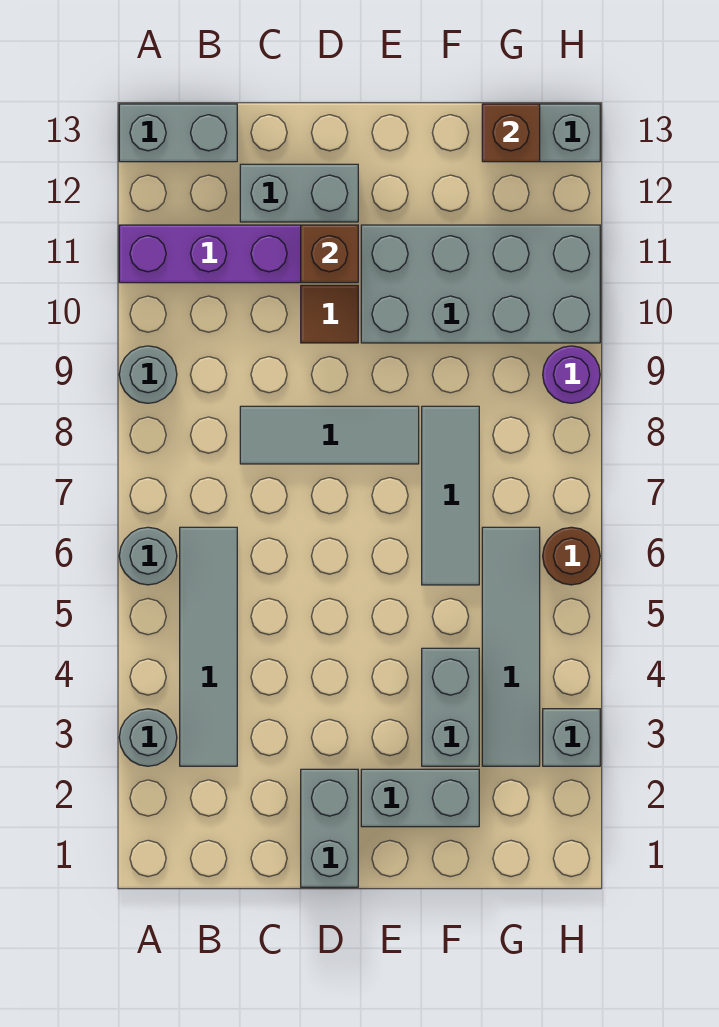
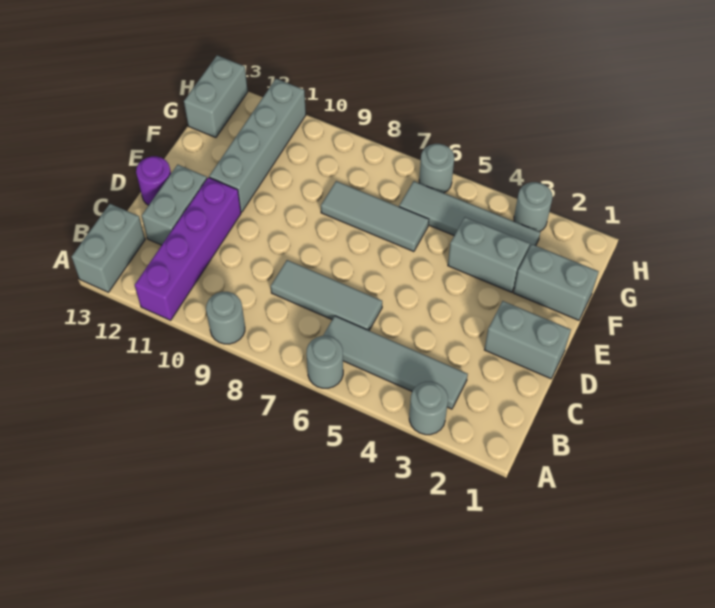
grey tile C8:E8 level 1 -> grey tile C6:C8 level 1
brown tile D10 level 1 -> none
brown brick D11 level 2 -> none
grey brick E2:F2 level 1 -> grey brick F1:F2 level 1
grey brick E10:H11 level 1 -> grey brick E11:H11 level 1
brown brick G13 level 2 -> none
grey brick H3 level 1 -> grey round brick H3 level 1
brown round brick H6 level 1 -> grey round brick H6 level 1
purple round brick H9 level 1 -> purple round brick D13 level 1

